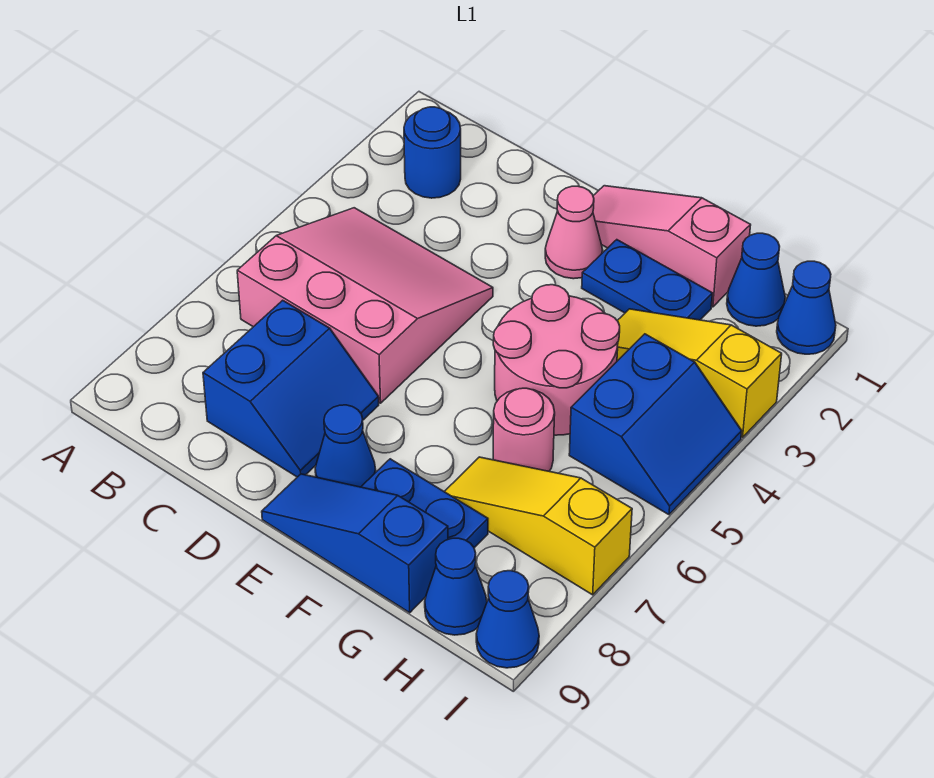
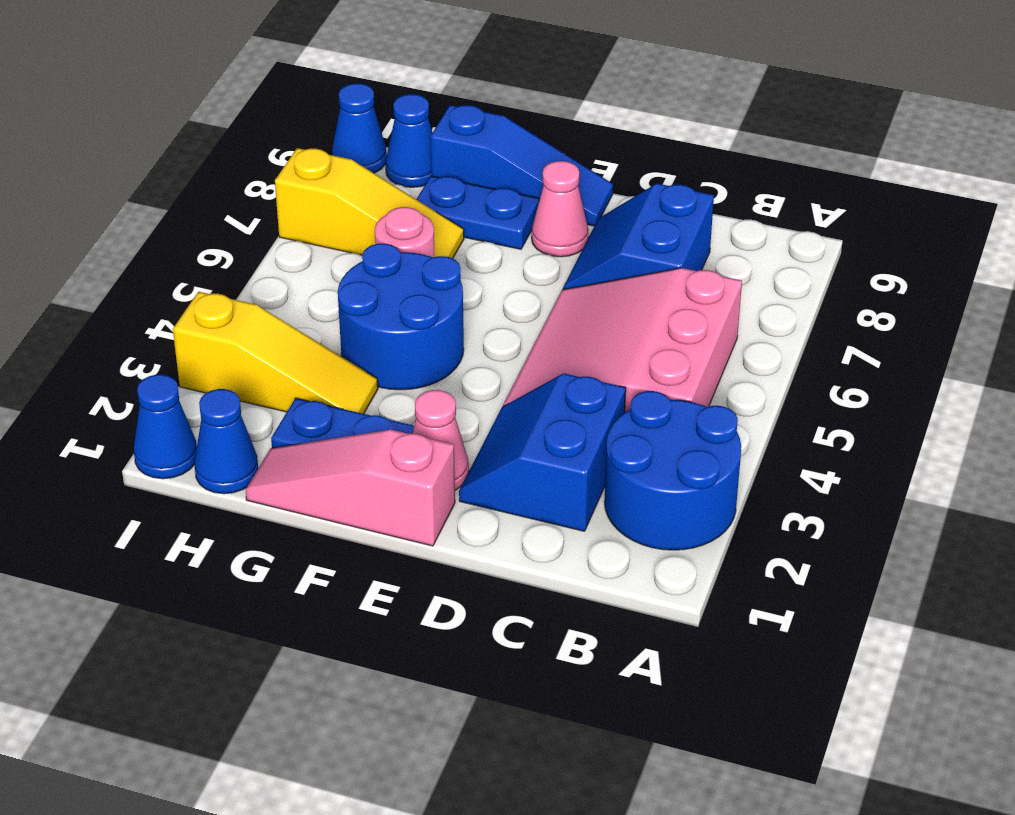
blue round brick B2 level 1 -> blue round brick A2:B3 level 1
pink slope B4:D6 level 1 top 6 -> pink slope B4:D6 level 1 top B
pink slope E1:G1 level 1 top G -> pink slope E1:G1 level 1 top E
blue cone E8 level 1 -> pink cone E8 level 1
pink round brick F4:G5 level 1 -> blue round brick F4:G5 level 1
blue slope H4:I5 level 1 top H -> blue slope C2:D3 level 1 top C

